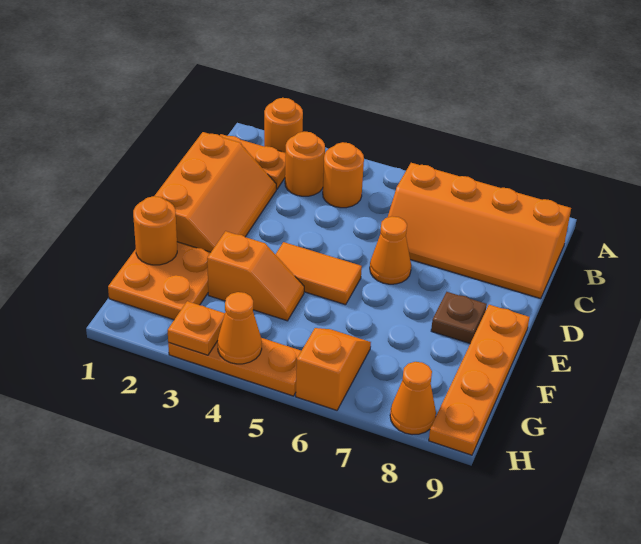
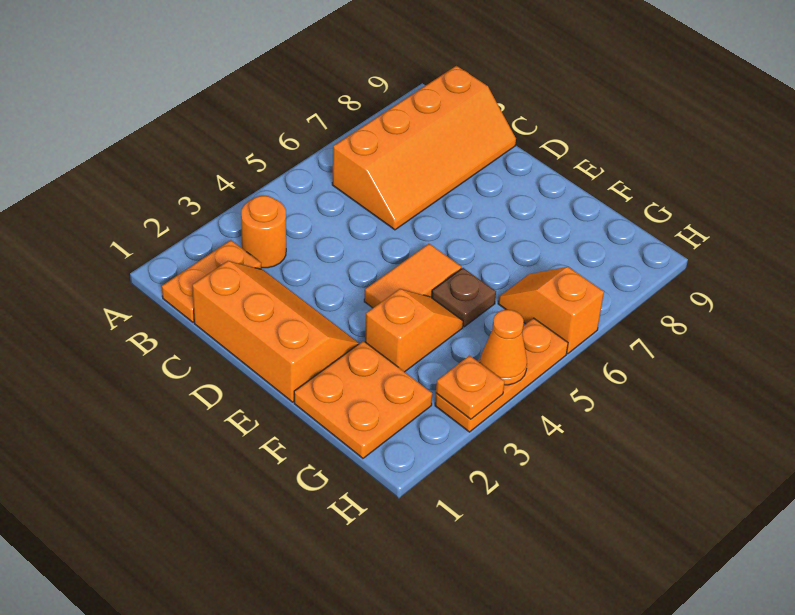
orange round brick A2 level 1 -> none
orange round brick B4 level 1 -> none
orange cone D6 level 1 -> none
brown plate E8 level 1 -> brown plate F5 level 1
orange plate E9:H9 level 1 -> none
orange round brick F1 level 2 -> none
orange cone H8 level 1 -> none

